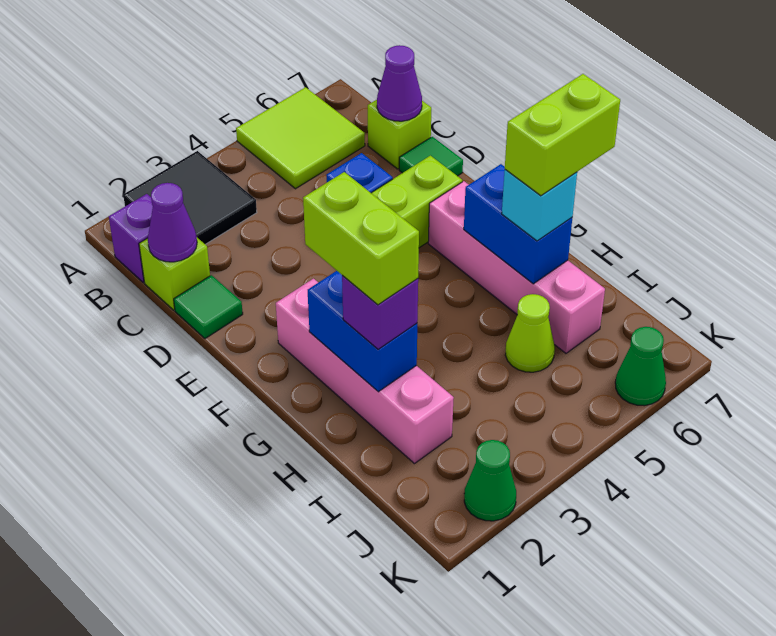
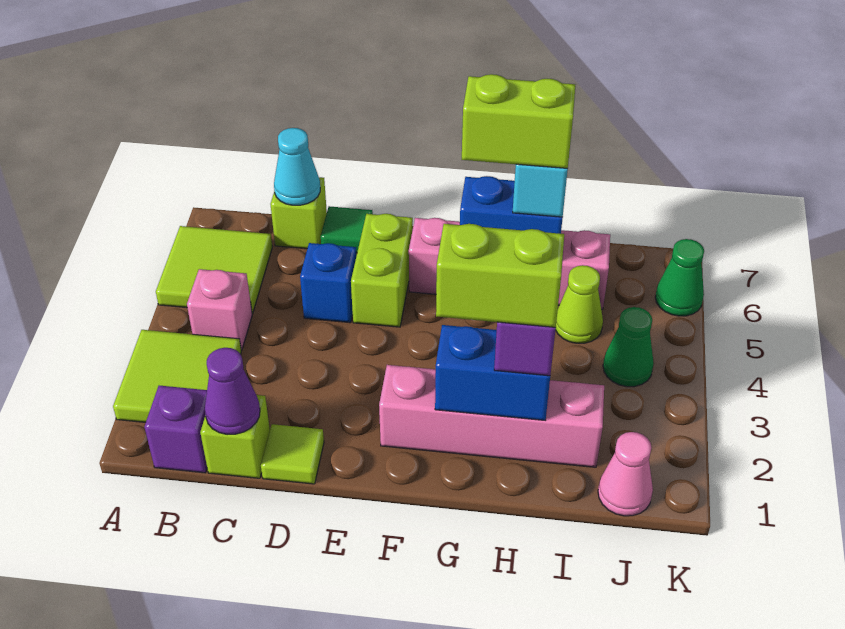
black tile A2:B3 level 1 -> lime tile A2:B3 level 1
none -> pink brick B4 level 1
purple cone C7 level 2 -> cyan cone C7 level 2
green tile D1 level 1 -> lime tile D1 level 1
lime brick H6:H7 level 4 -> lime brick G6:H6 level 4
none -> pink cone J1 level 1
green cone K2 level 1 -> green cone J4 level 1

